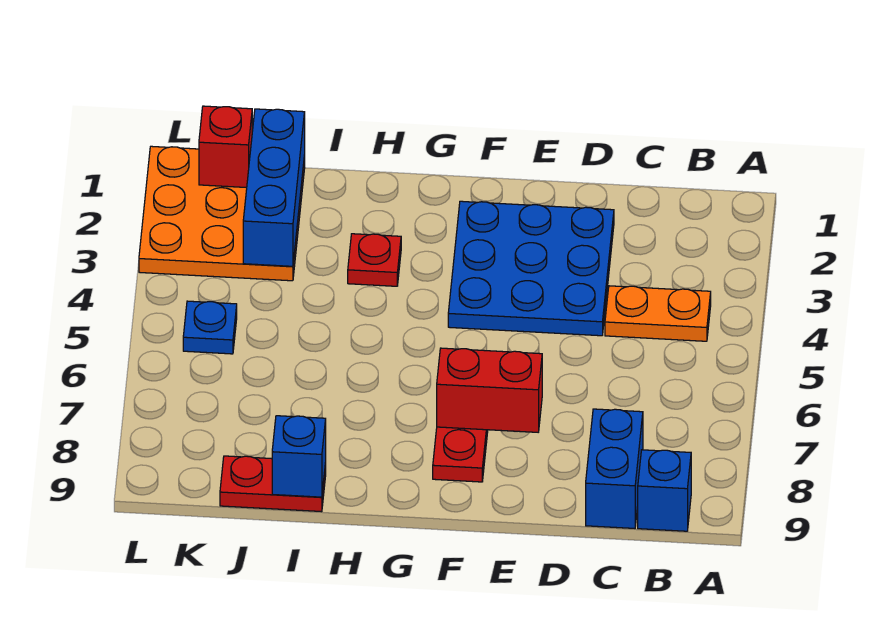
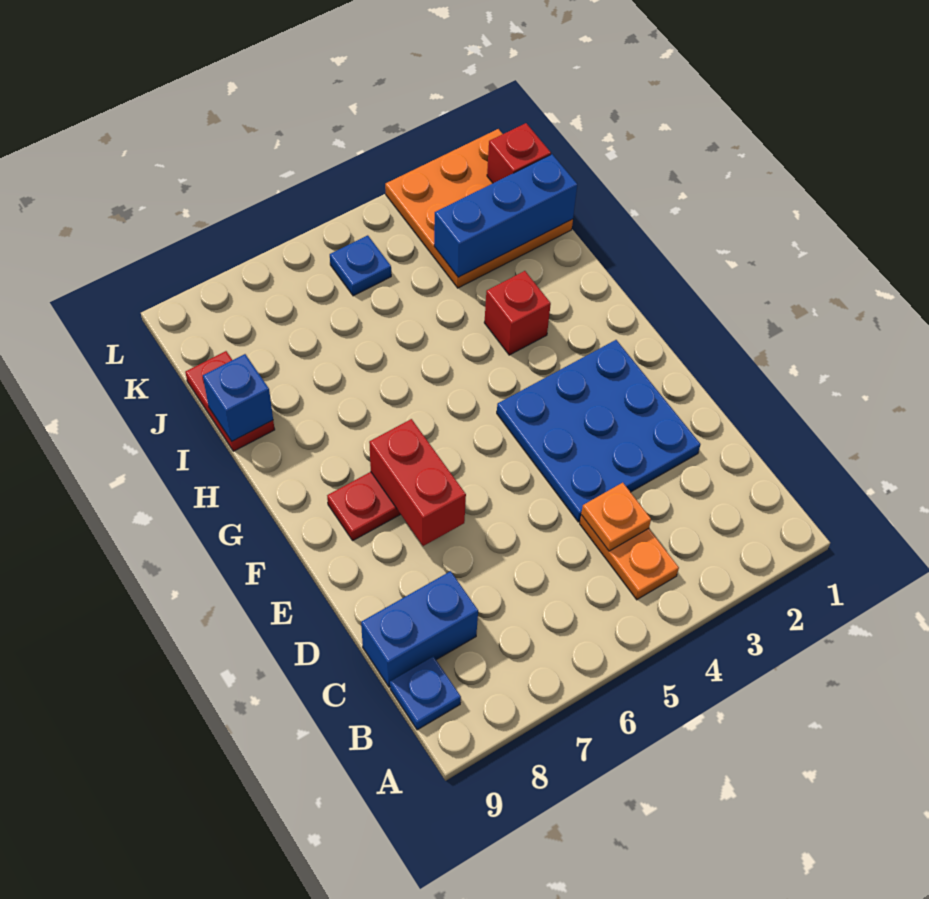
blue brick B9 level 1 -> blue plate B9 level 1
none -> orange plate C4 level 2
red plate H3 level 1 -> red brick H3 level 1

